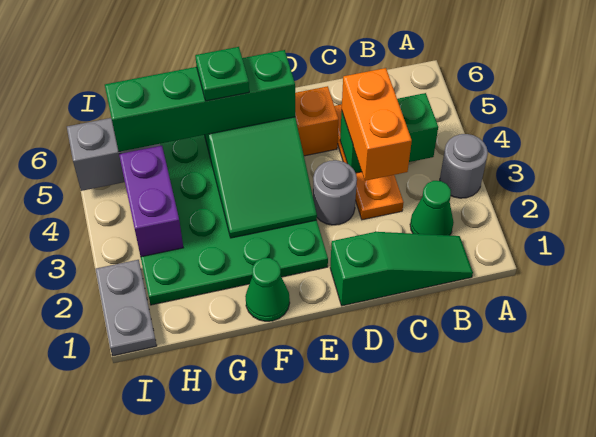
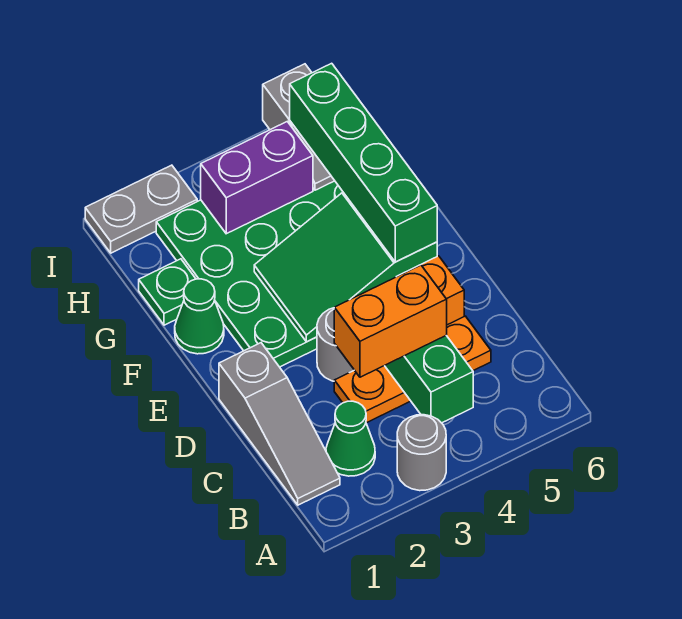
green slope B1:D1 level 1 top D -> grey slope B1:D1 level 1 top D
green plate F5 level 4 -> green plate G1 level 1

